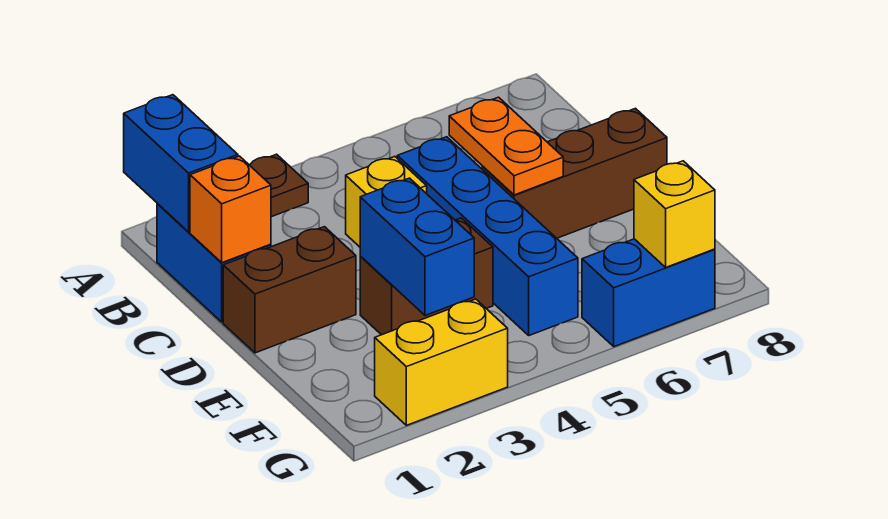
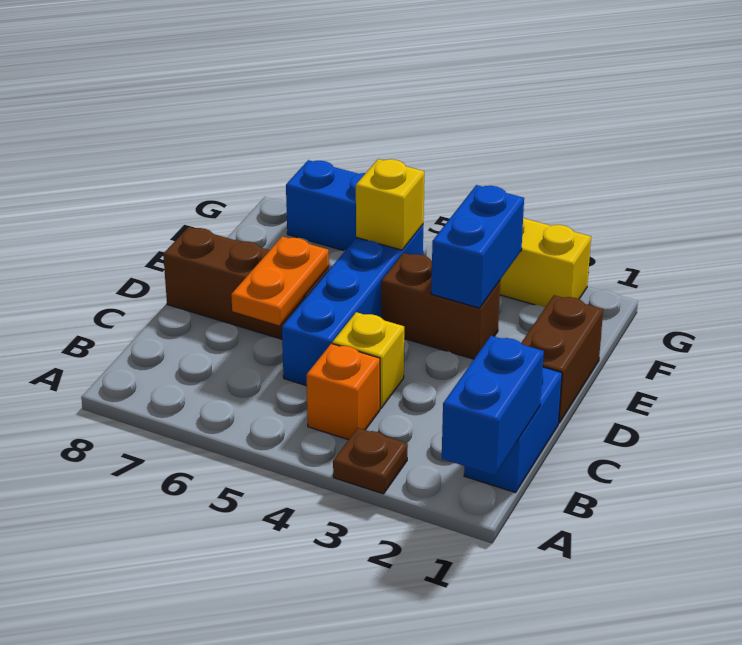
orange brick C1 level 2 -> orange brick B4 level 1
brown brick D1:D2 level 1 -> brown brick D1:E1 level 1
yellow brick G7 level 2 -> yellow brick F5 level 2

